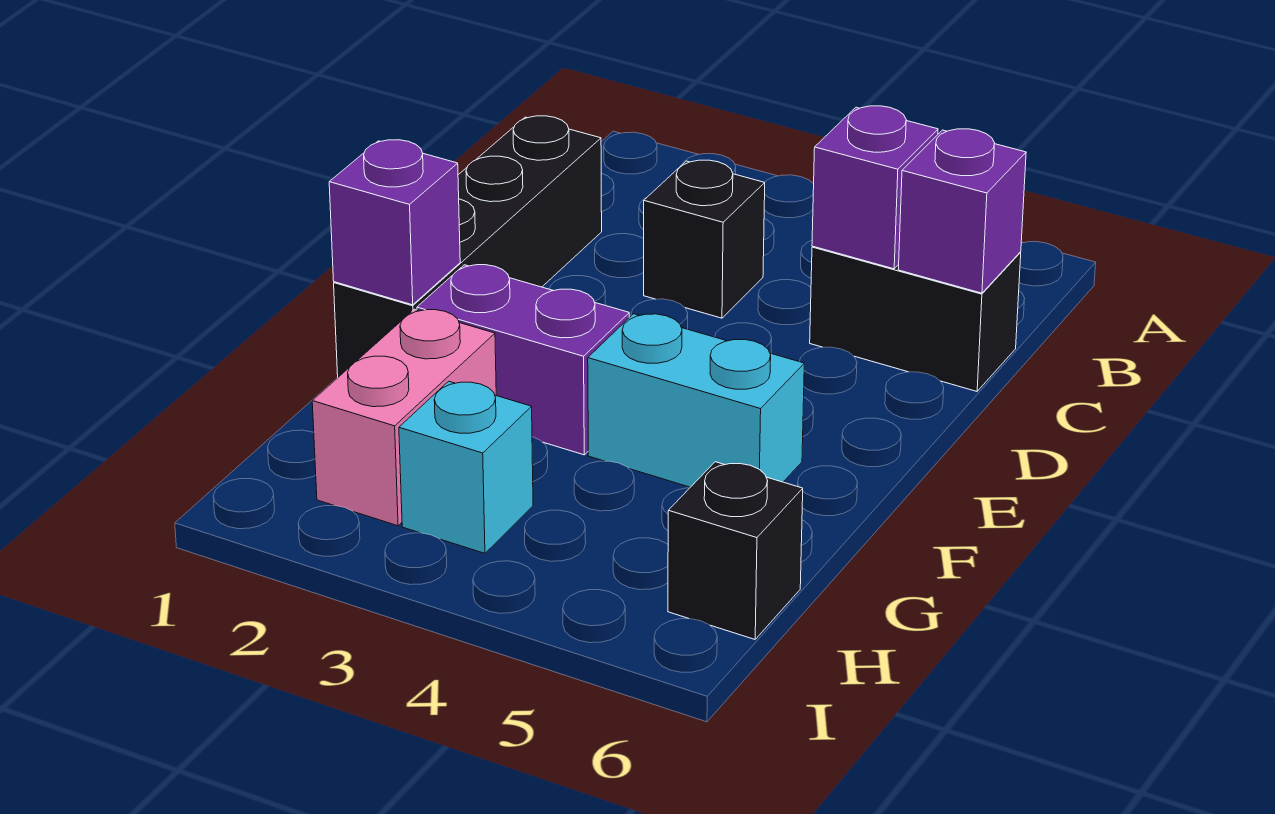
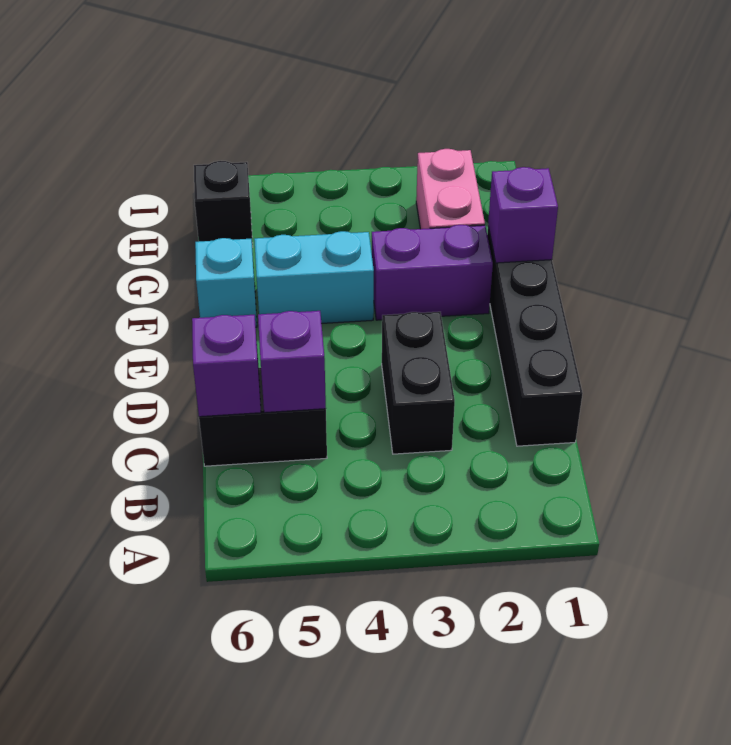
black brick C3 level 1 -> black brick C3:D3 level 1
cyan brick H3 level 1 -> cyan brick F6 level 1

